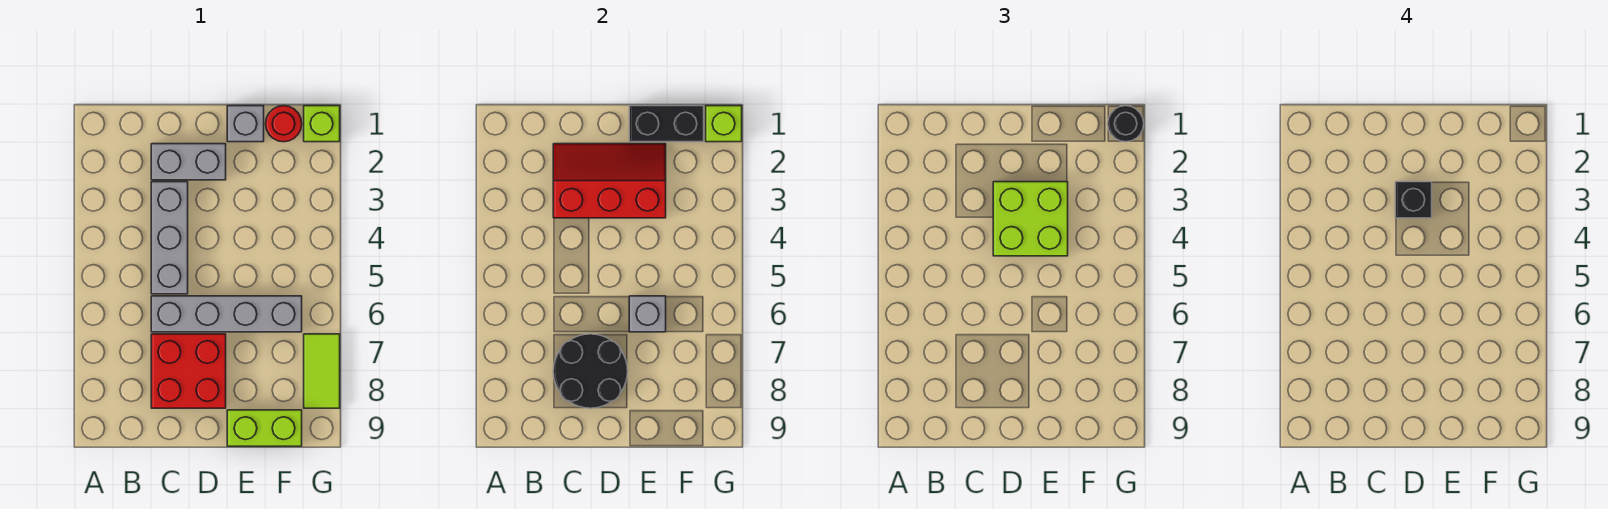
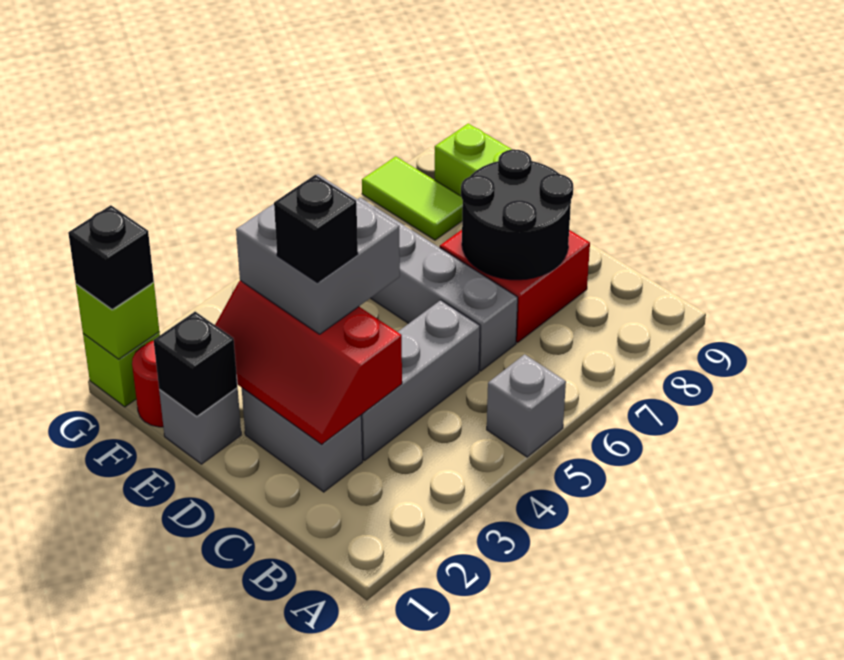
lime brick D3:E4 level 3 -> grey brick D3:E4 level 3
black brick E1:F1 level 2 -> black brick E1 level 2
grey brick E6 level 2 -> grey brick A5 level 1
black round brick G1 level 3 -> black brick G1 level 3
lime tile G7:G8 level 1 -> lime tile F8:G8 level 1

